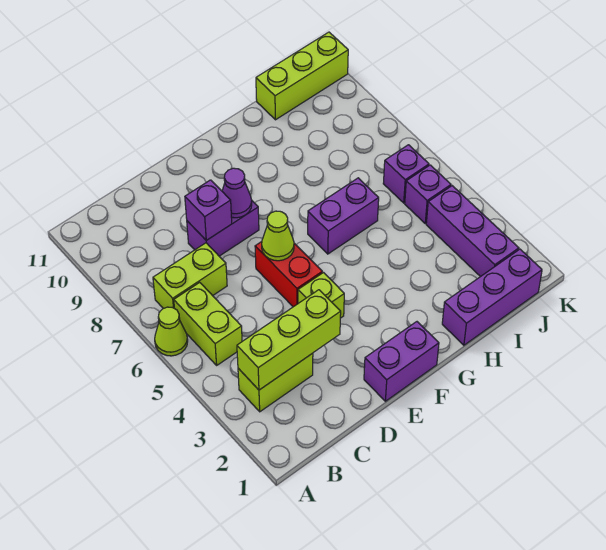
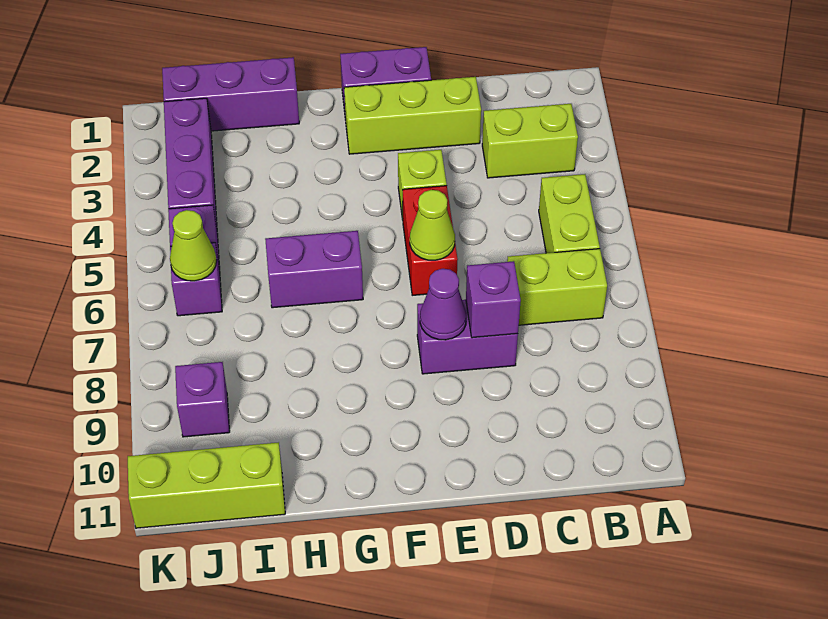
lime cone A6 level 1 -> lime cone J6 level 2
lime brick B3:D3 level 2 -> lime brick D2:F2 level 1
none -> purple brick J9 level 1

